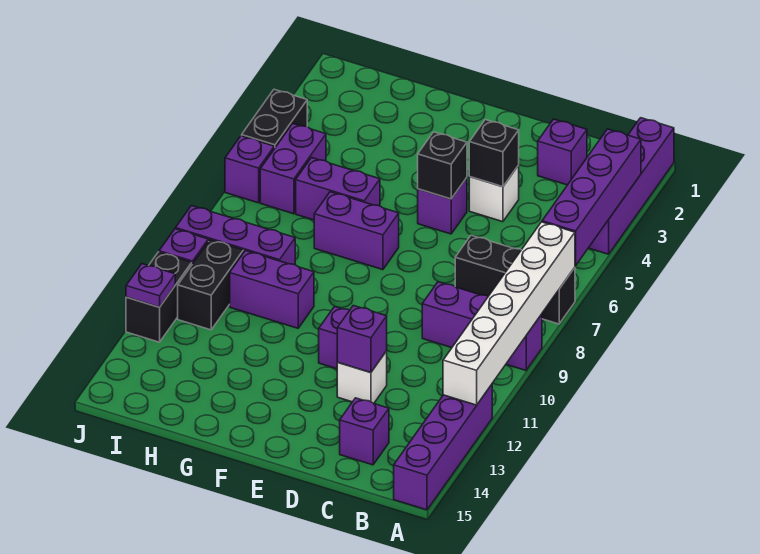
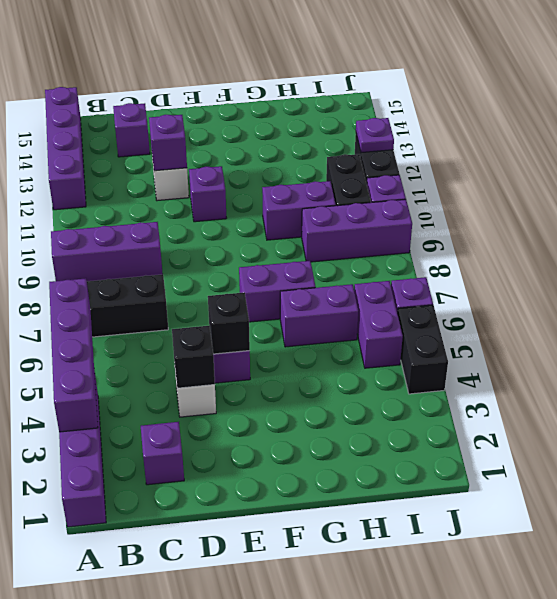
white brick A7:A12 level 2 -> none

